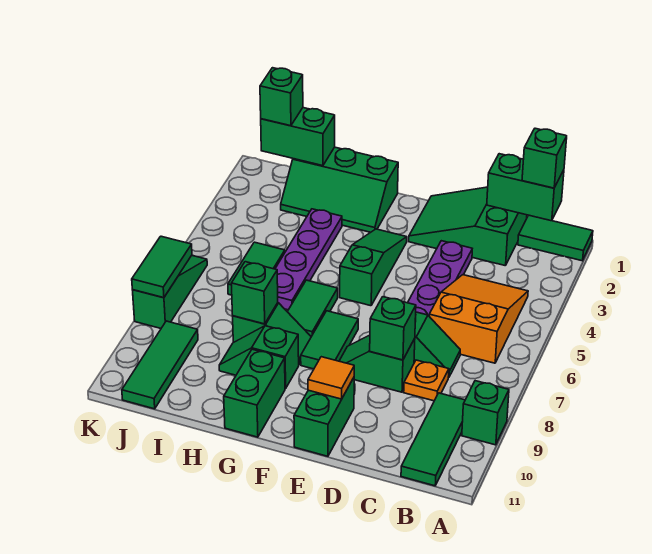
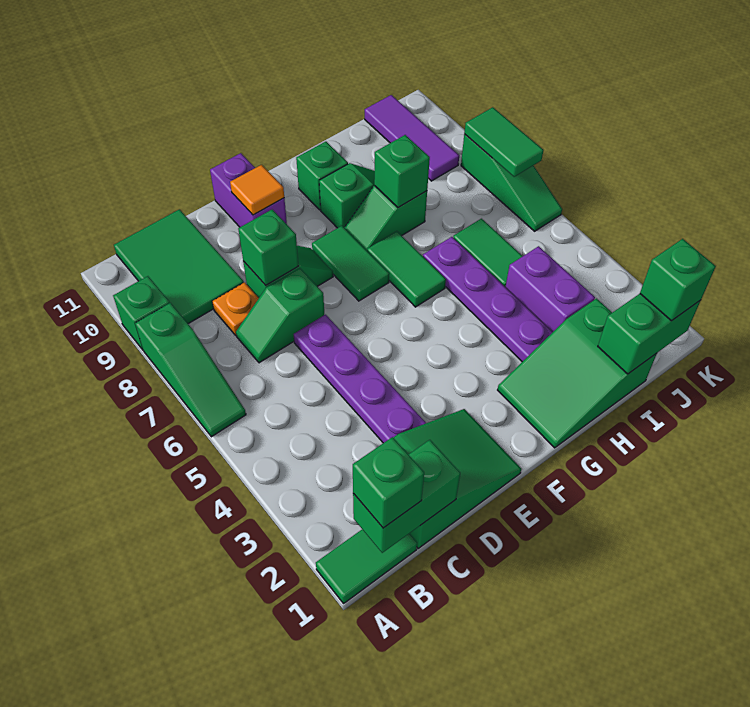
orange slope B4:C6 level 1 top 6 -> none
green tile B9:B11 level 1 -> green tile B9:C11 level 1
green brick E10:E11 level 1 -> purple brick E10:E11 level 1
green slope F3:F5 level 1 top 5 -> green slope A6:A8 level 1 top 8
green slope G1:I2 level 1 top 1 -> green slope G1:I2 level 1 top I
green brick G10:G11 level 1 -> green brick G10 level 1
none -> purple brick I3:I4 level 1
green tile J9:J11 level 1 -> purple tile J9:J11 level 1

